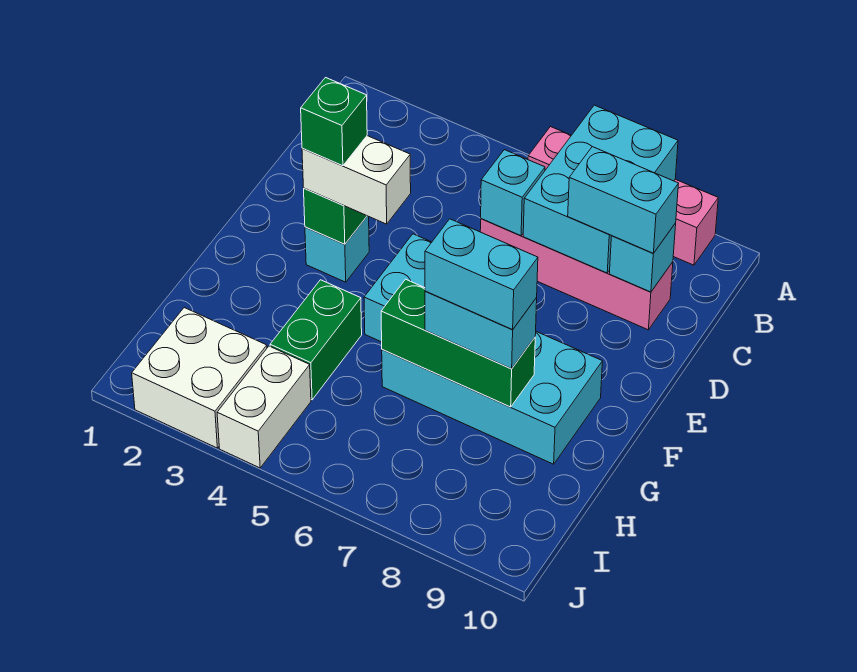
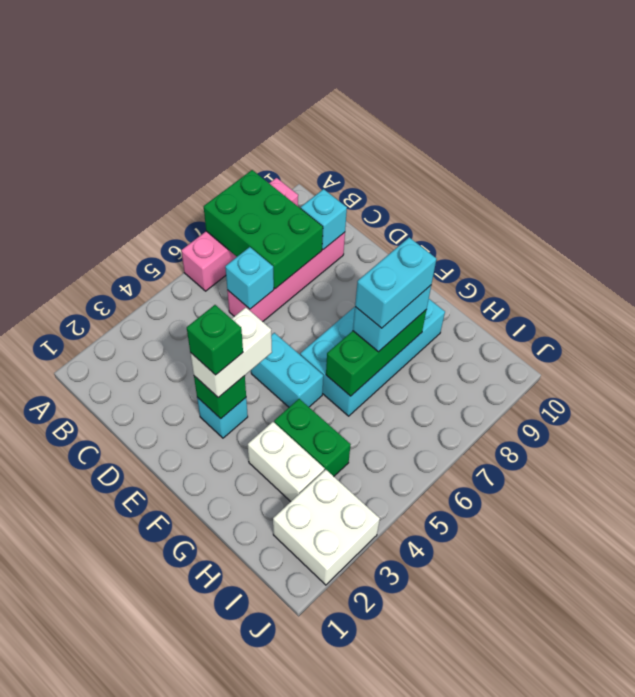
cyan brick A7:C8 level 2 -> green brick A7:C8 level 2
cyan brick C8:C9 level 3 -> none
white brick I4:J4 level 1 -> white brick G3:H3 level 1

